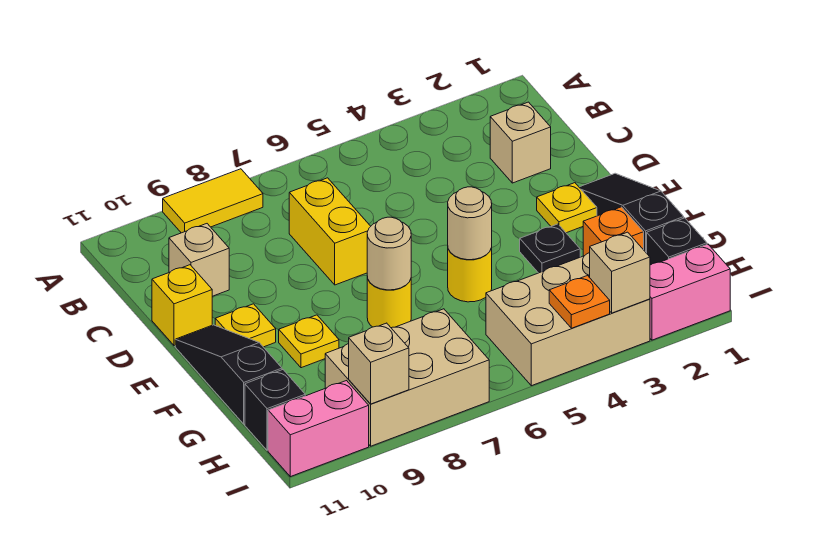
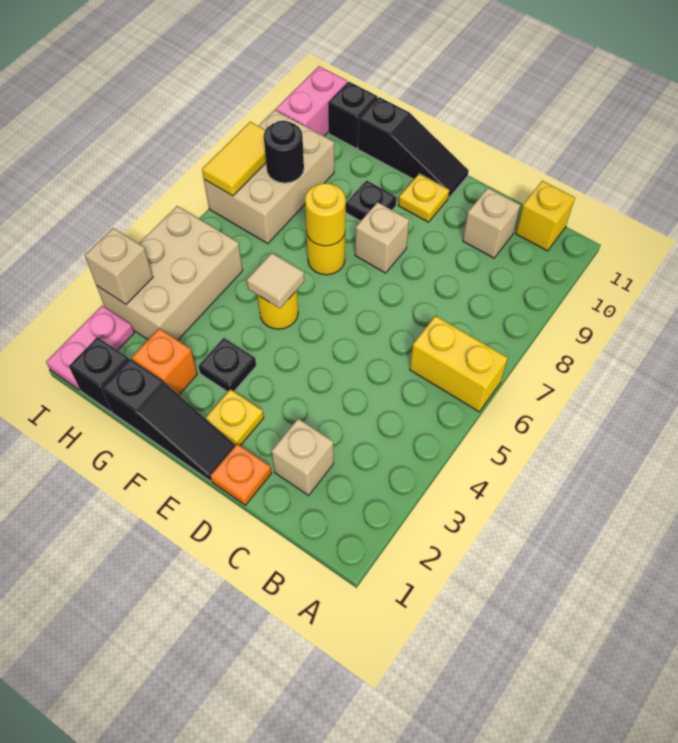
yellow tile A8:A9 level 1 -> yellow tile I7:I8 level 2
yellow brick C7:D7 level 1 -> yellow brick A6:B6 level 1
yellow brick D11 level 1 -> yellow brick B11 level 1
tan round brick F5 level 2 -> tan tile F5 level 2
tan round brick F7 level 2 -> yellow round brick F7 level 2
yellow plate F9 level 1 -> black plate F9 level 1
none -> black round brick H8 level 2
pink brick I1:I2 level 1 -> pink plate I1:I2 level 1
orange plate I4 level 2 -> orange plate D1 level 1
tan brick I9 level 2 -> tan brick E8 level 1

